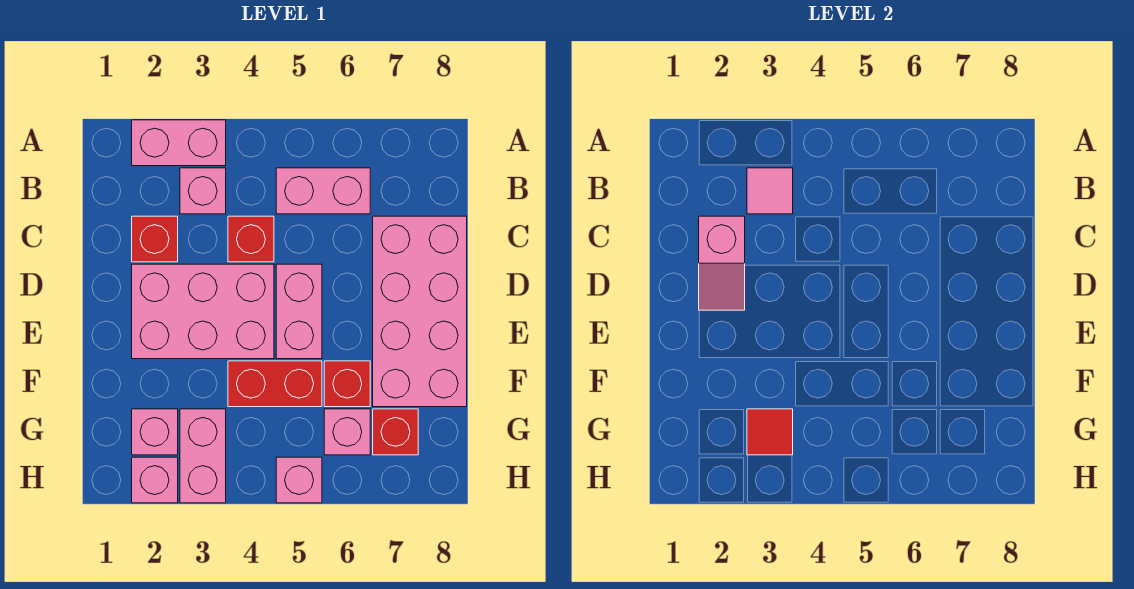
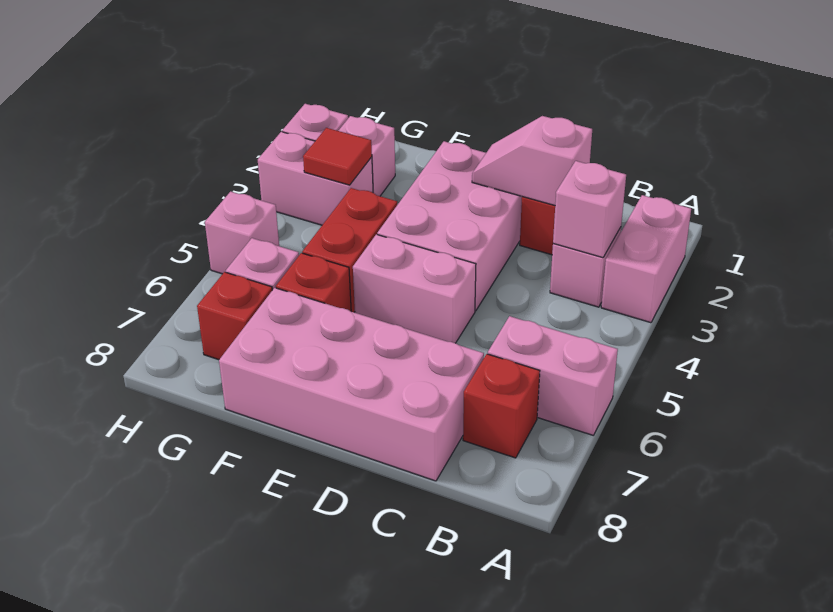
pink tile B3 level 2 -> pink brick B3 level 2
pink brick B5:B6 level 1 -> pink brick A6:B6 level 1
red brick C4 level 1 -> red brick B7 level 1

